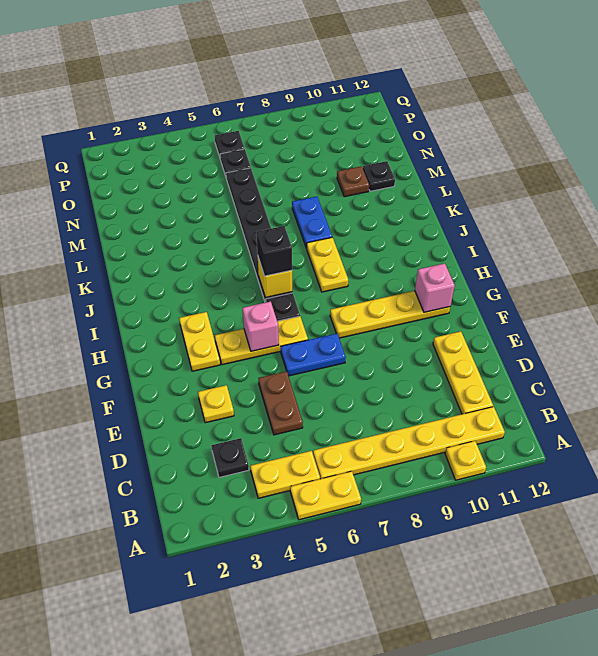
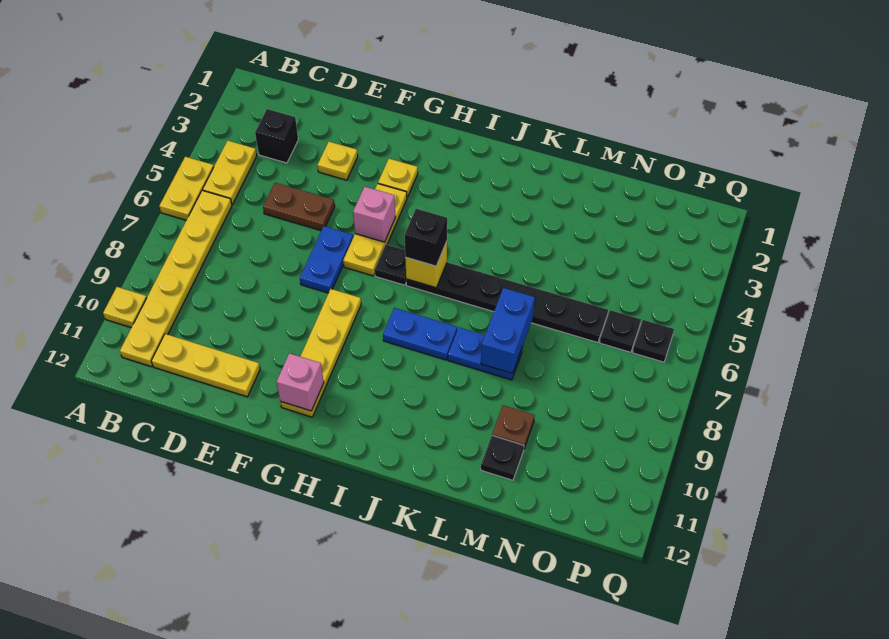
black plate C3 level 1 -> black brick C3 level 1
yellow plate G3:H3 level 1 -> yellow plate G3 level 1
yellow plate I8:J8 level 1 -> blue plate I8:J8 level 1
none -> blue brick L7:L8 level 2

